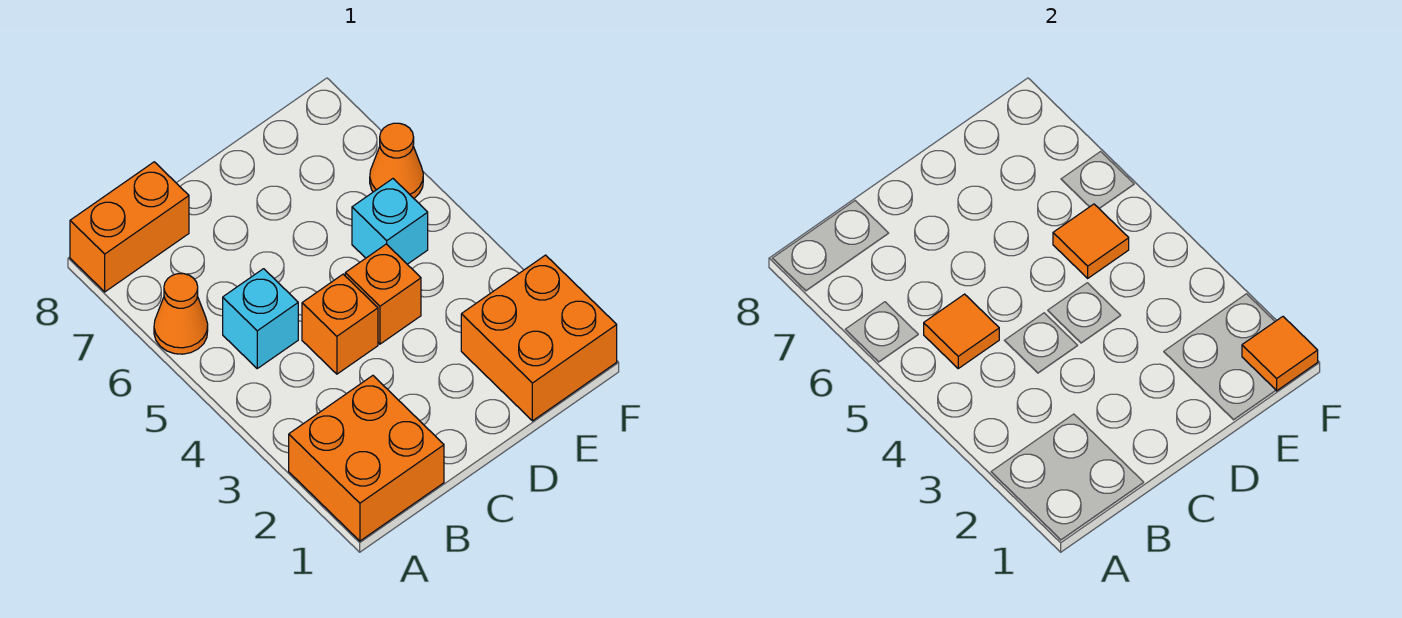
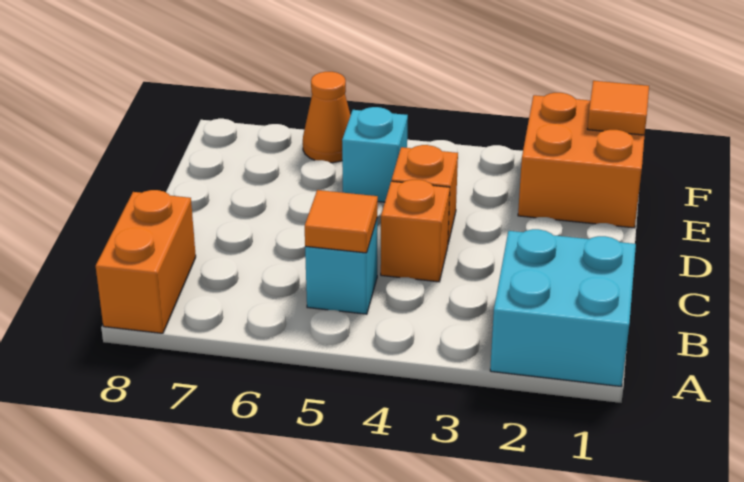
orange brick A1:B2 level 1 -> cyan brick A1:B2 level 1
orange cone A6 level 1 -> none
orange tile E5 level 2 -> none

